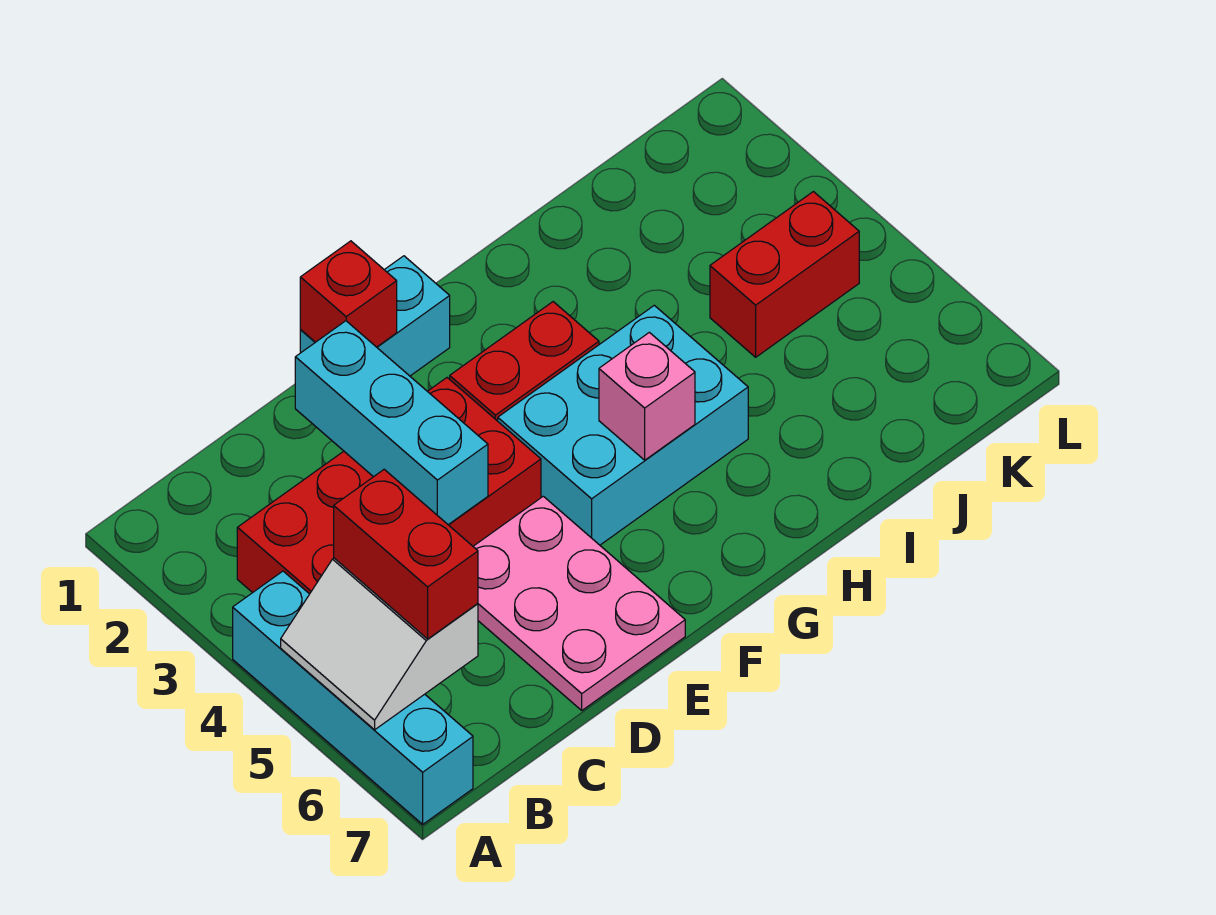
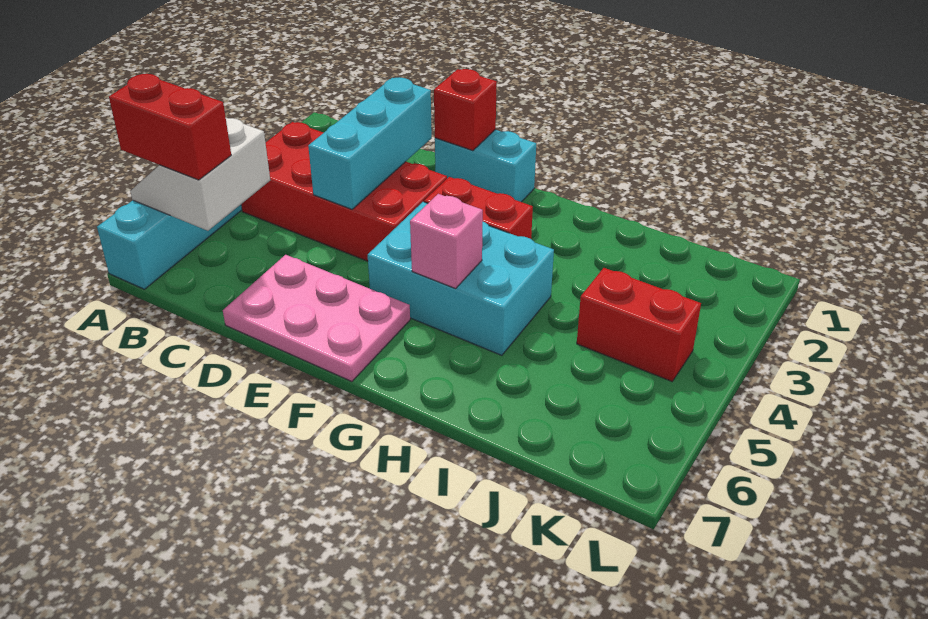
red brick B5:B6 level 3 -> red brick A6:B6 level 3
pink plate D5:E7 level 1 -> pink plate D6:F7 level 1

